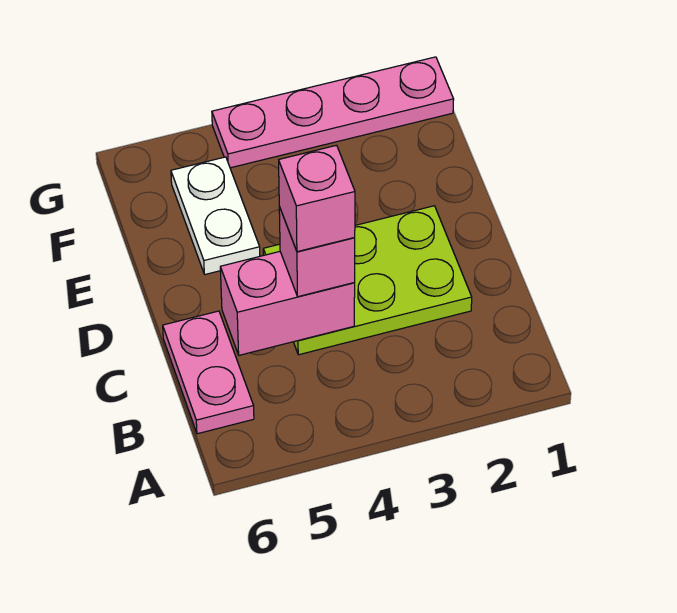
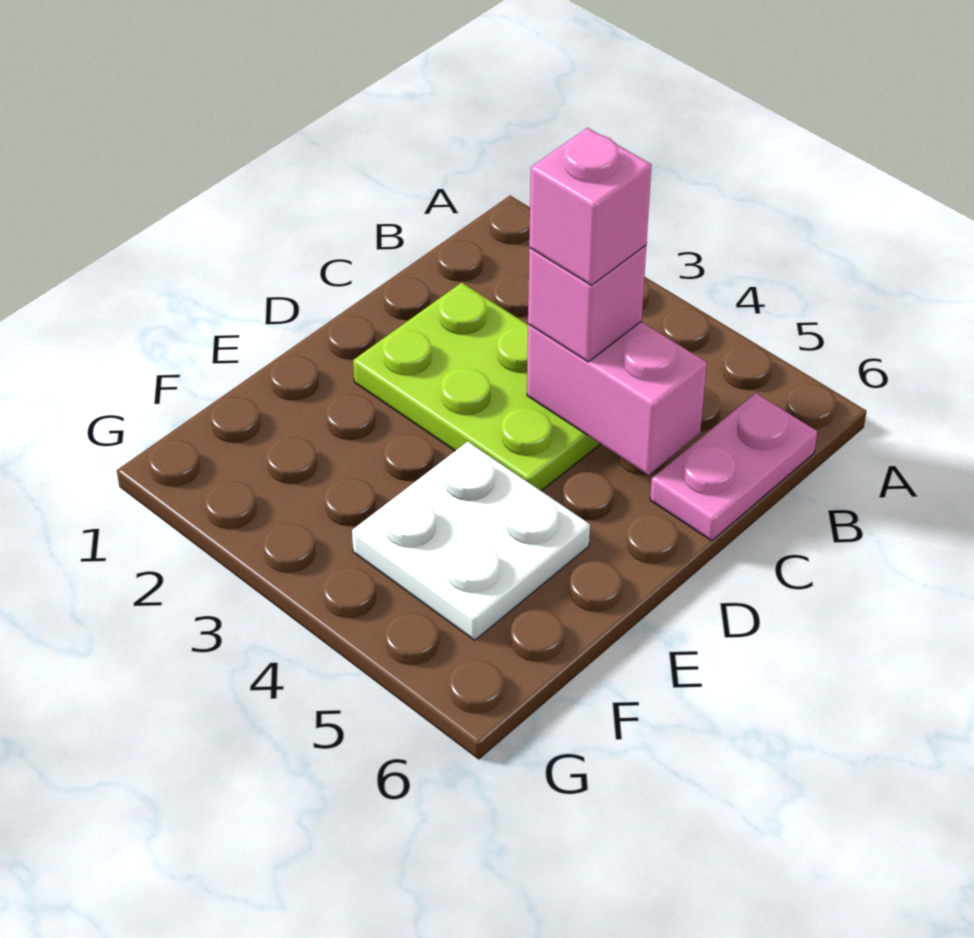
white plate E5:F5 level 1 -> white plate E4:F5 level 1
pink plate G1:G4 level 1 -> none

